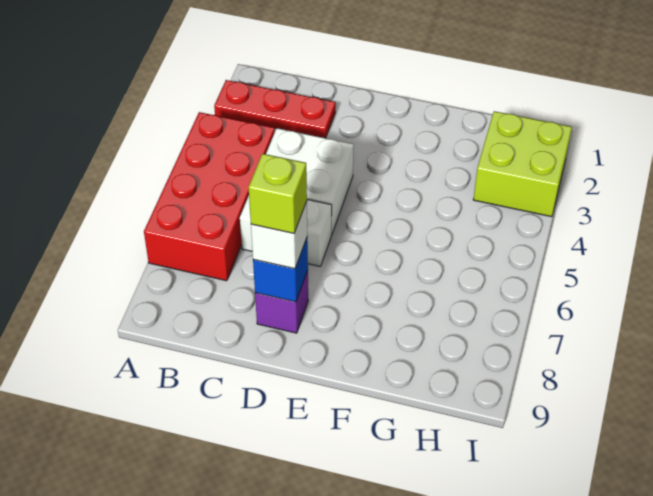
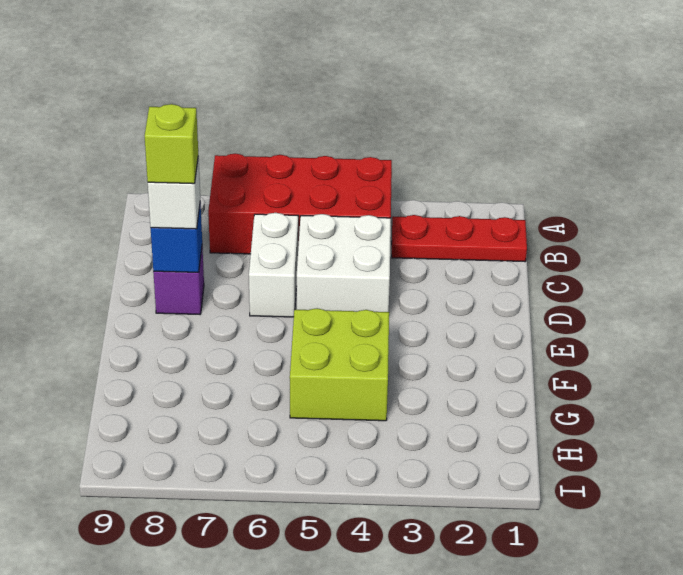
red plate A2:C2 level 1 -> red plate B1:B3 level 1
lime brick H2:I3 level 1 -> lime brick F4:G5 level 1

